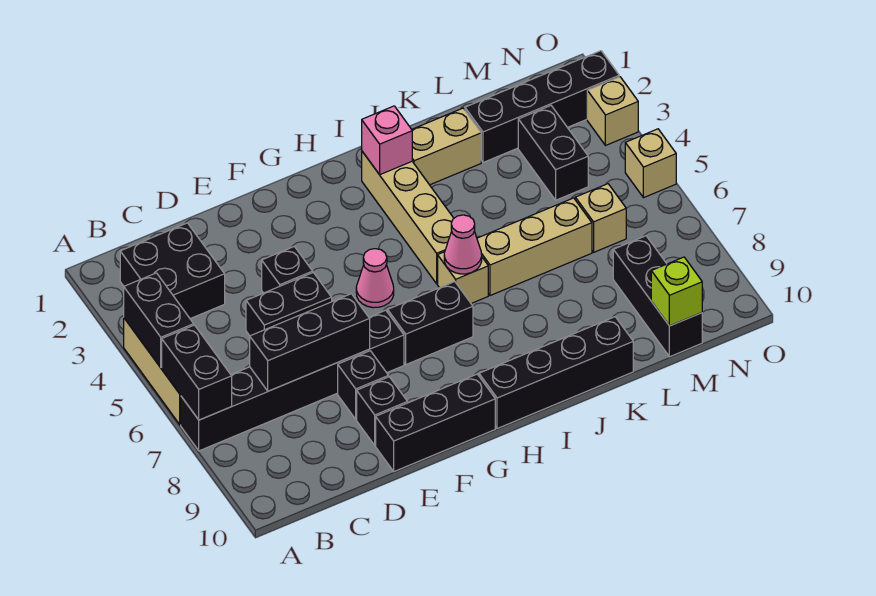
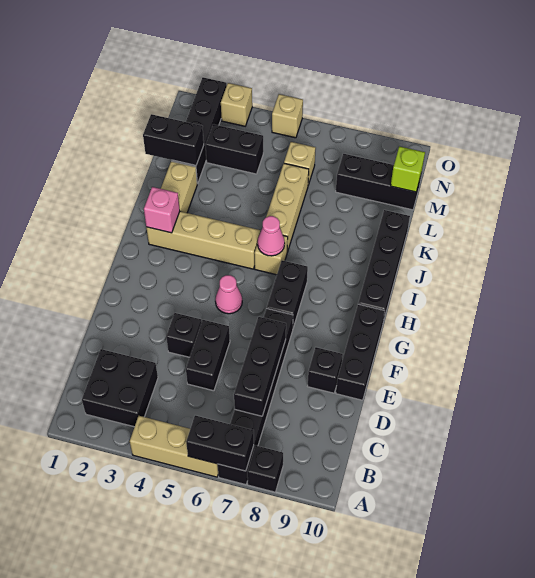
black brick A4:A5 level 2 -> black brick L1:L2 level 2
black brick E8 level 1 -> black brick A8 level 1

